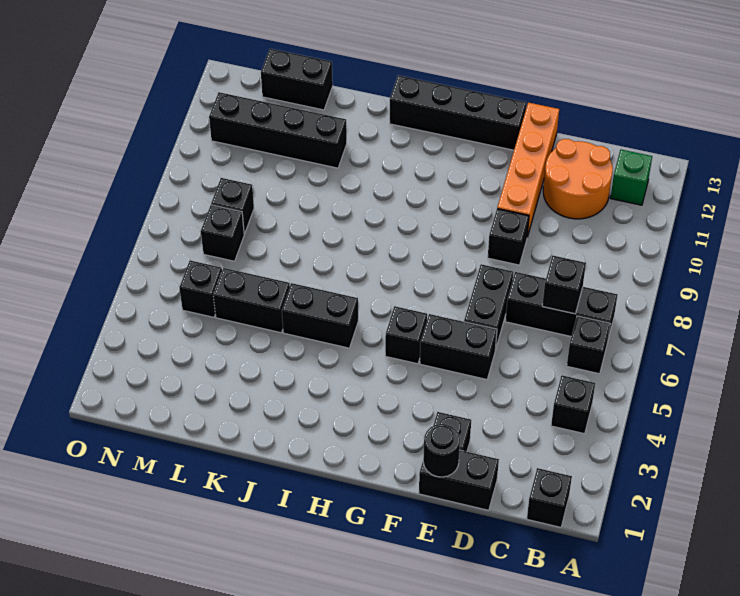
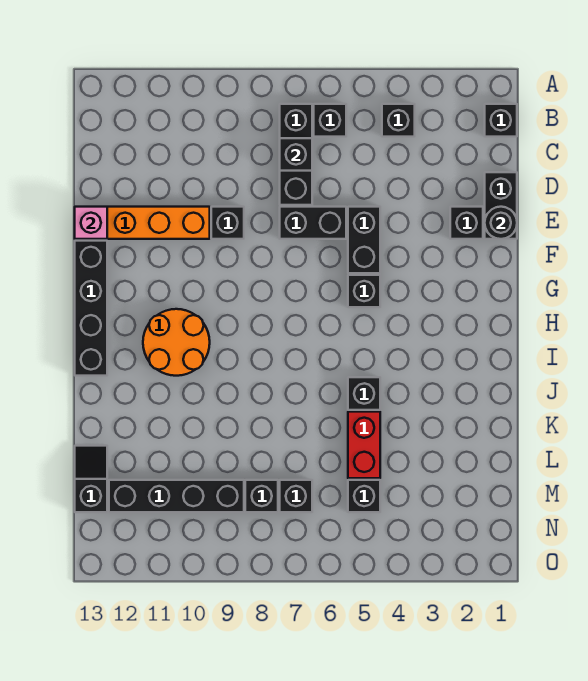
green brick B12 level 1 -> none
orange round brick C11:D12 level 1 -> orange round brick H10:I11 level 1
none -> pink brick E13 level 2
black brick I5:J5 level 1 -> black brick J5 level 1
black brick K5:L5 level 1 -> red brick K5:L5 level 1
black brick K11:N11 level 1 -> black brick M9:M12 level 1
black brick L13:M13 level 1 -> black slope L13:M13 level 1 top M

